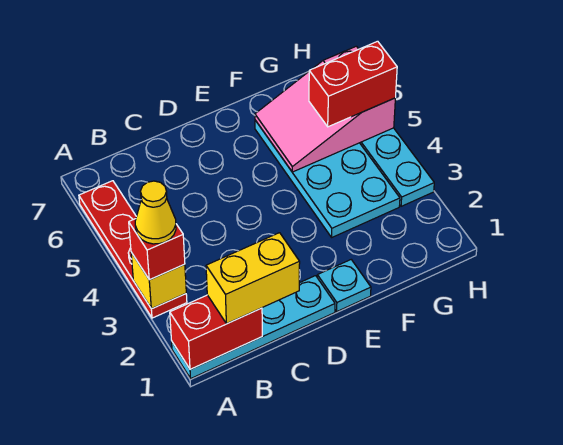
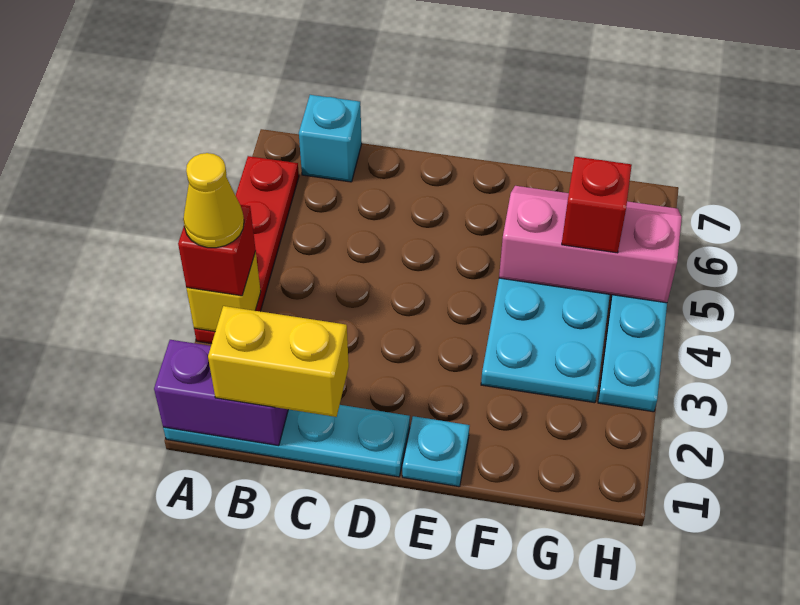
red brick A1:B1 level 2 -> purple brick A1:B1 level 2
none -> cyan brick B7 level 1
pink slope F5:H6 level 2 top H -> pink slope F5:H6 level 2 top 5
red brick G5:H5 level 3 -> red brick G5 level 3

